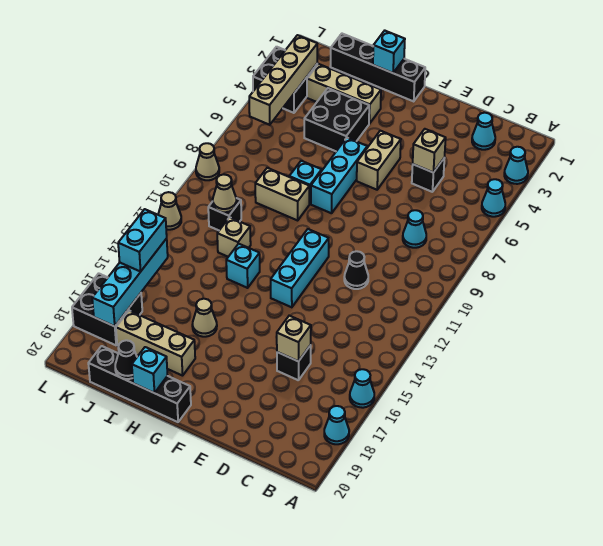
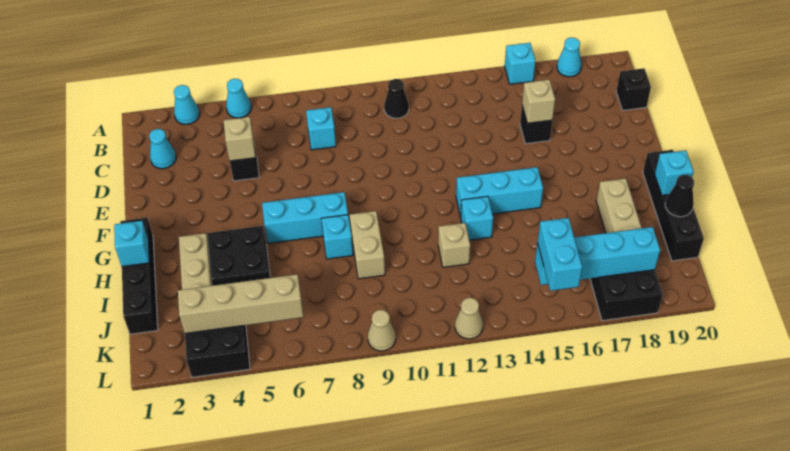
cyan cone A16 level 1 -> cyan brick A16 level 1
cyan cone C8 level 1 -> cyan brick C8 level 1
black cone D11 level 1 -> black cone B11 level 1
tan brick F5:F6 level 1 -> none
cyan brick F11:F13 level 1 -> cyan brick G13:G15 level 1
tan cone H16 level 1 -> none
black brick J11 level 1 -> black brick C20 level 1
tan cone J11 level 2 -> none
cyan brick K15:K16 level 3 -> cyan brick K15:L15 level 3

